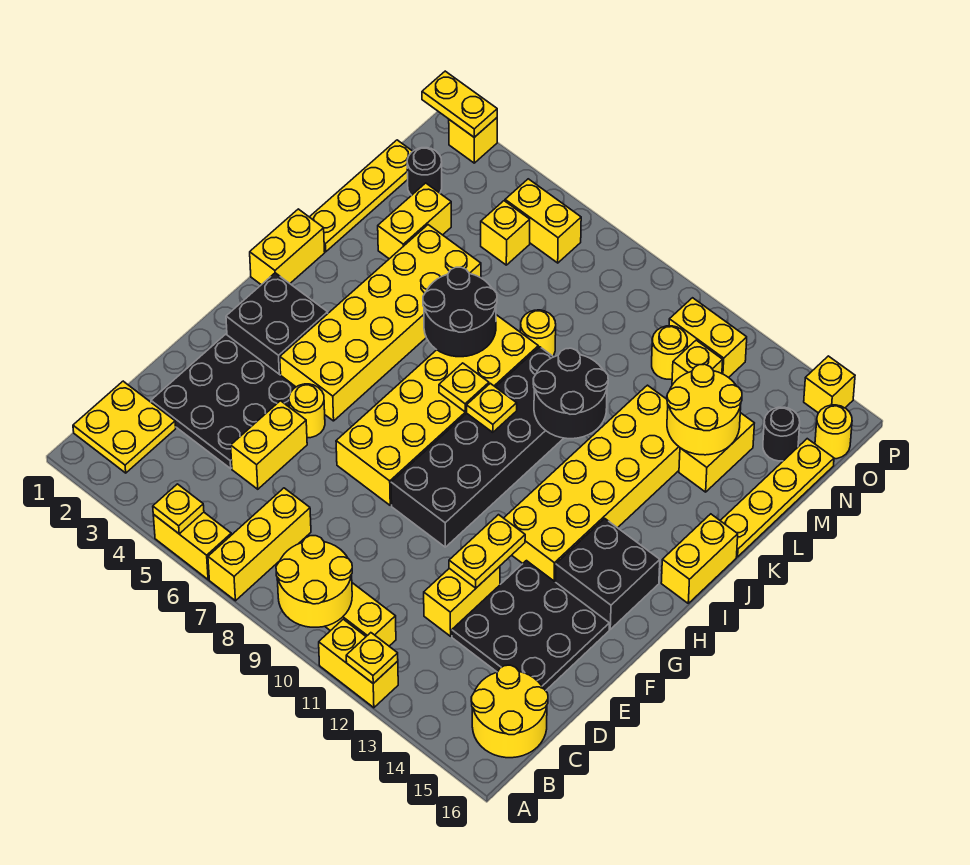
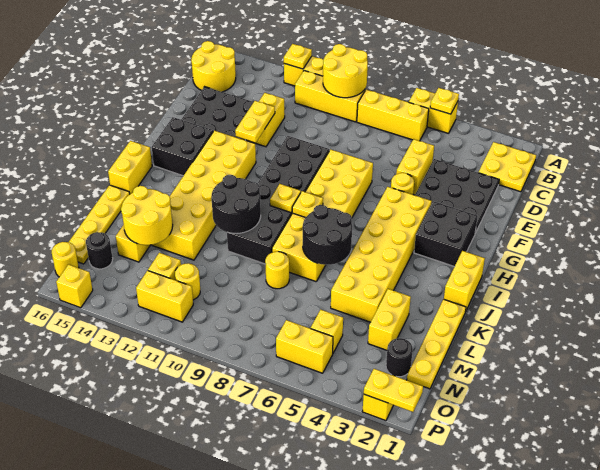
yellow brick A7:C7 level 1 -> yellow brick B6:B8 level 1

